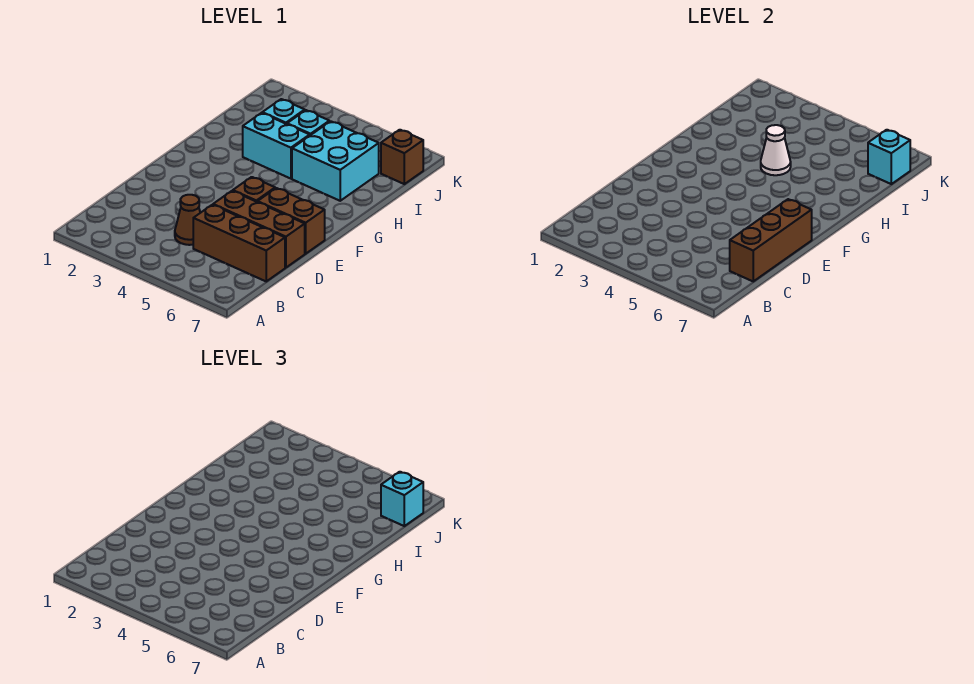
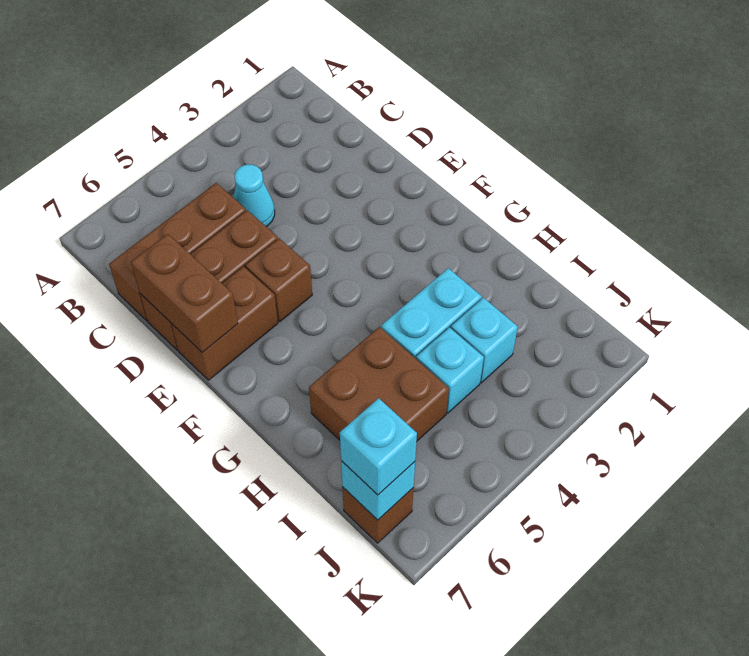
brown cone C4 level 1 -> cyan cone C4 level 1
brown brick C7:E7 level 2 -> brown brick D7:E7 level 2
white cone H4 level 2 -> none
cyan brick H5:I6 level 1 -> brown brick H5:I6 level 1

